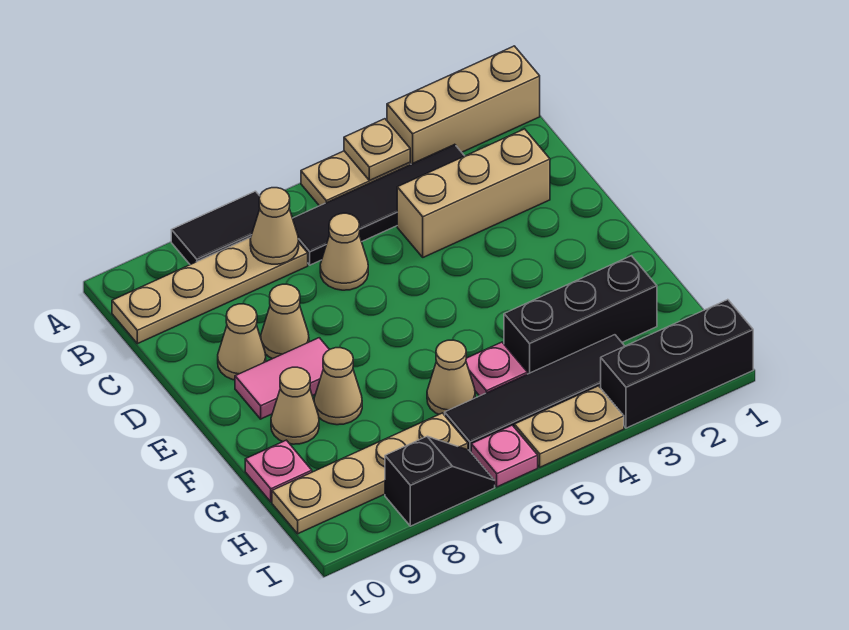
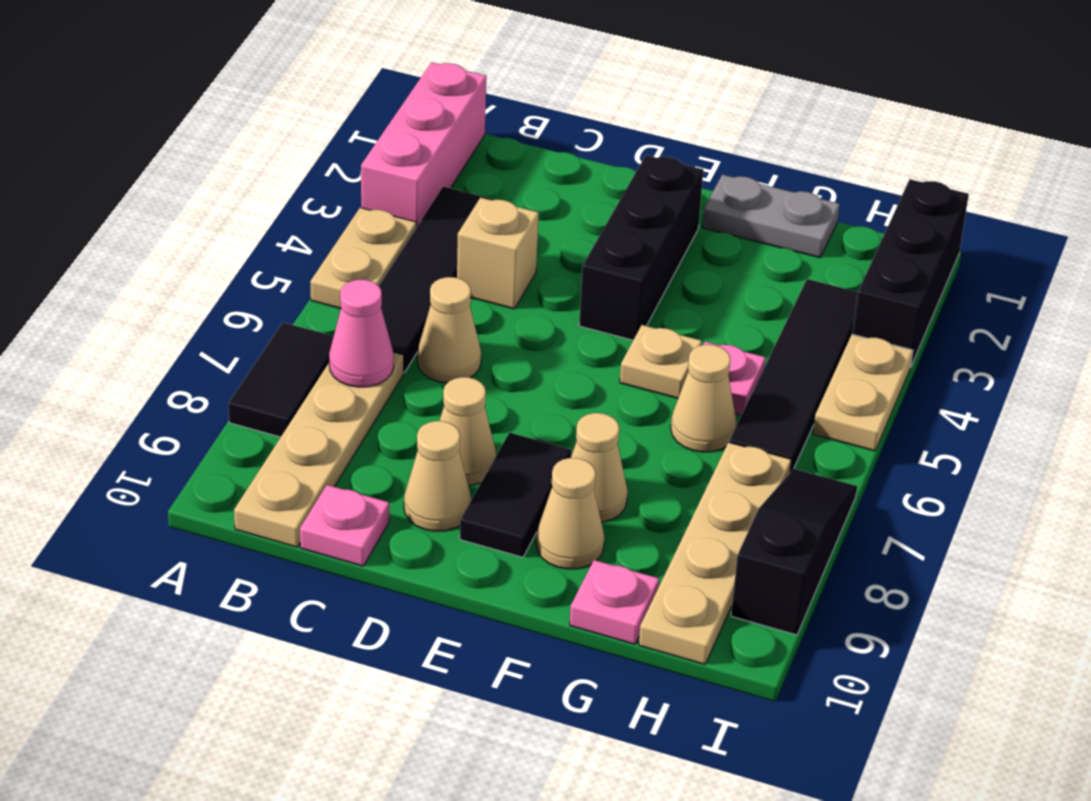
tan brick A1:A3 level 1 -> pink brick A1:A3 level 1
tan plate A4 level 2 -> tan plate F5 level 1
tan cone B7 level 2 -> pink cone B7 level 2
tan brick C2:C4 level 1 -> tan brick C4 level 1
pink tile E8:E9 level 1 -> black tile E8:E9 level 1
none -> grey plate F1:G1 level 1
black brick G2:G4 level 1 -> black brick E2:E4 level 1
pink plate I6 level 1 -> pink plate C10 level 1
black slope I7:I8 level 1 top 8 -> black slope I7:I9 level 1 top 9

